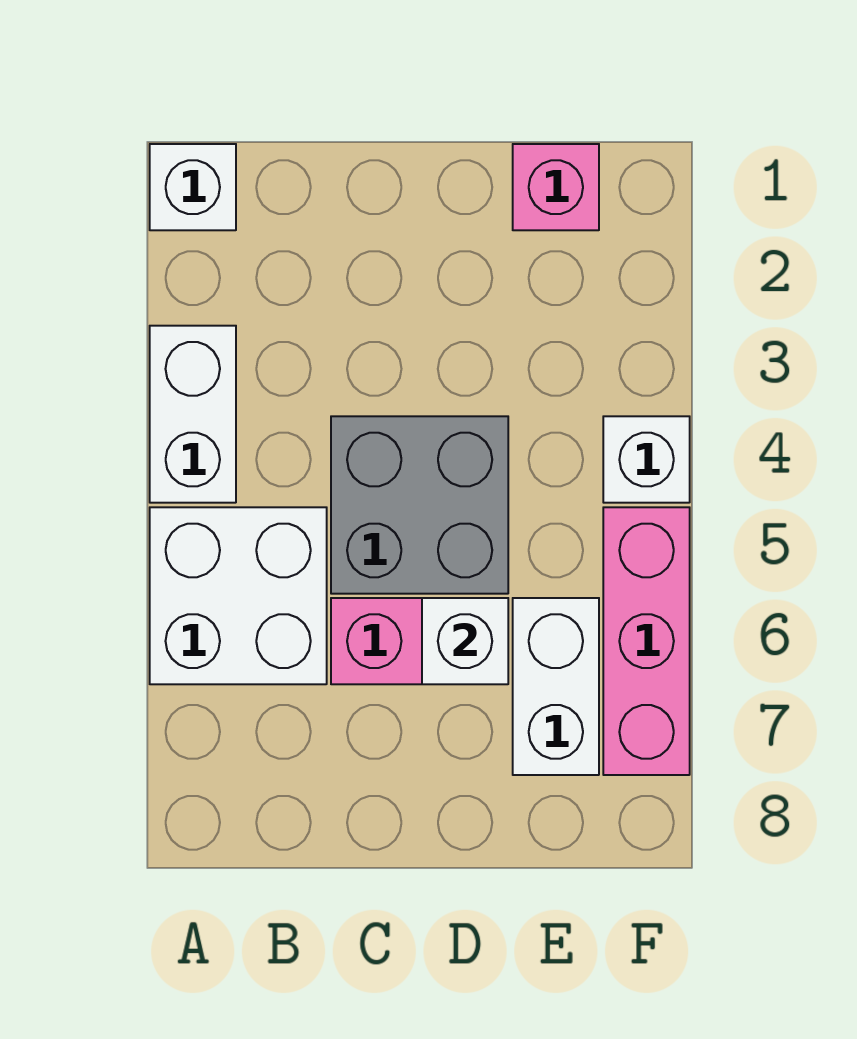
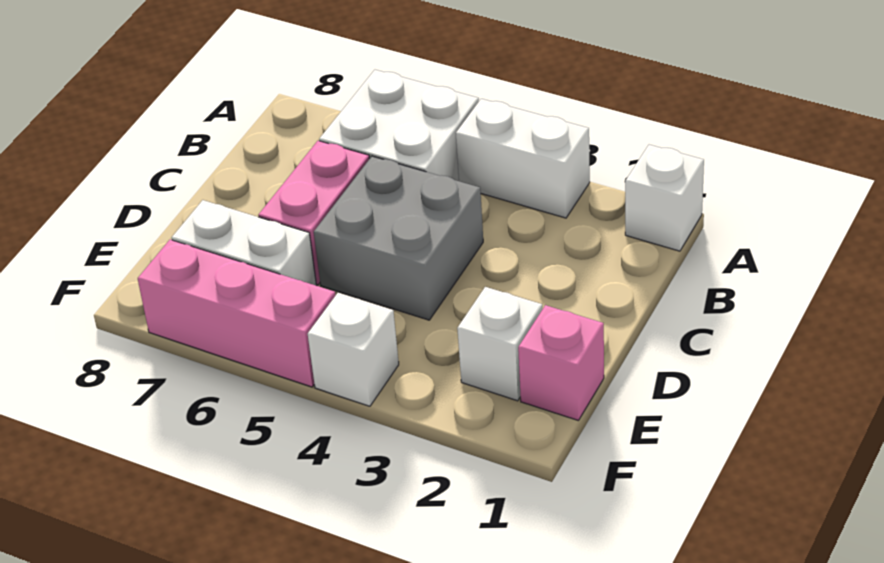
white brick D6 level 2 -> white brick E2 level 1

